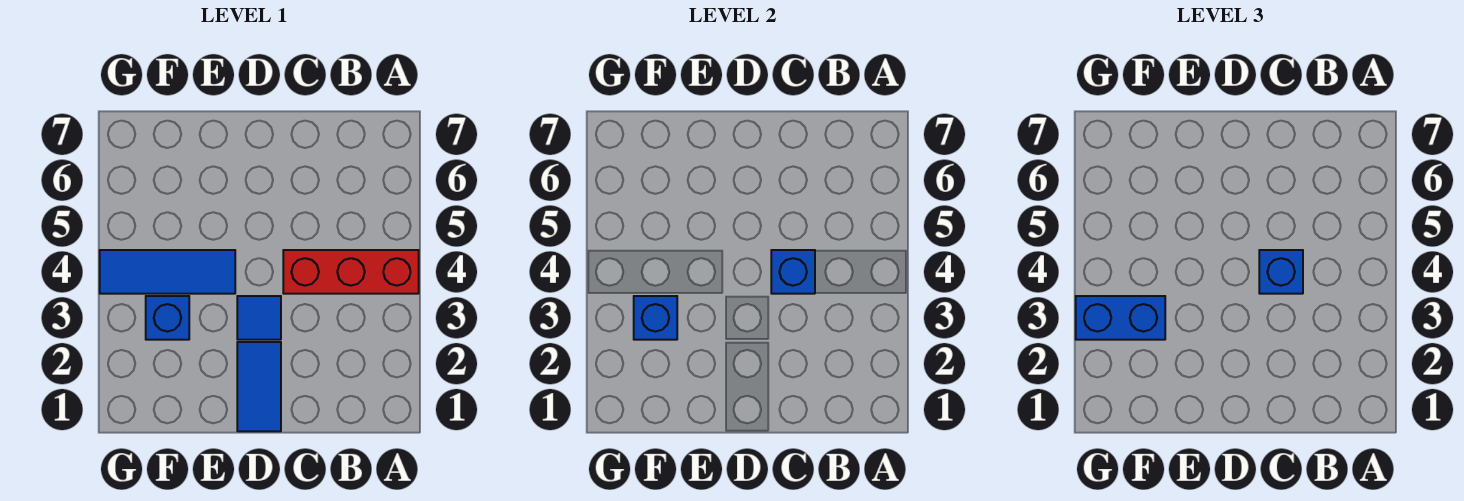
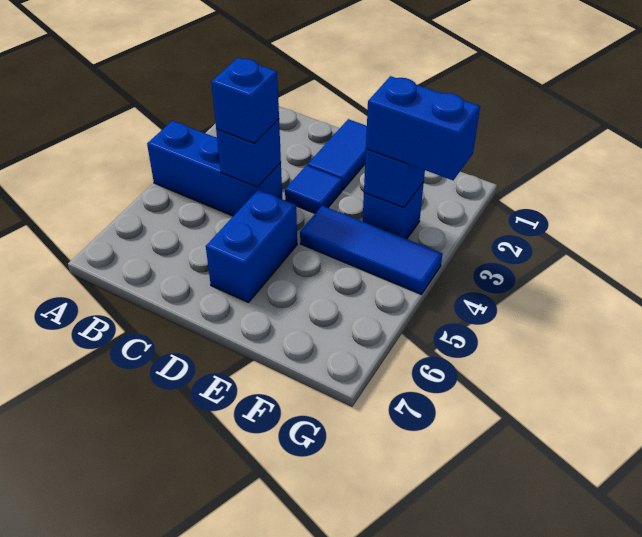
red brick A4:C4 level 1 -> blue brick A4:C4 level 1
none -> blue brick D5:D6 level 1

